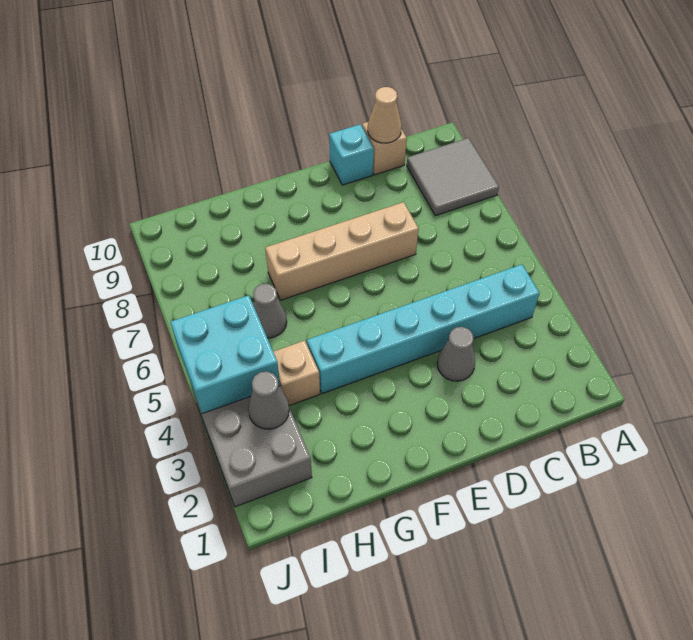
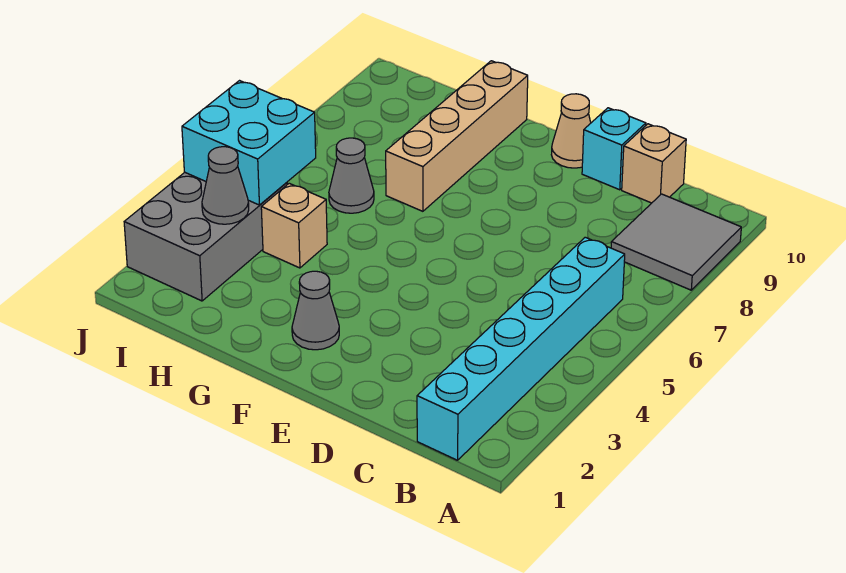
cyan brick B4:G4 level 1 -> cyan brick B1:B6 level 1
tan cone C10 level 2 -> tan cone E10 level 1
grey cone D3 level 1 -> grey cone F2 level 1
tan brick D7:G7 level 1 -> tan brick G7:G10 level 1

